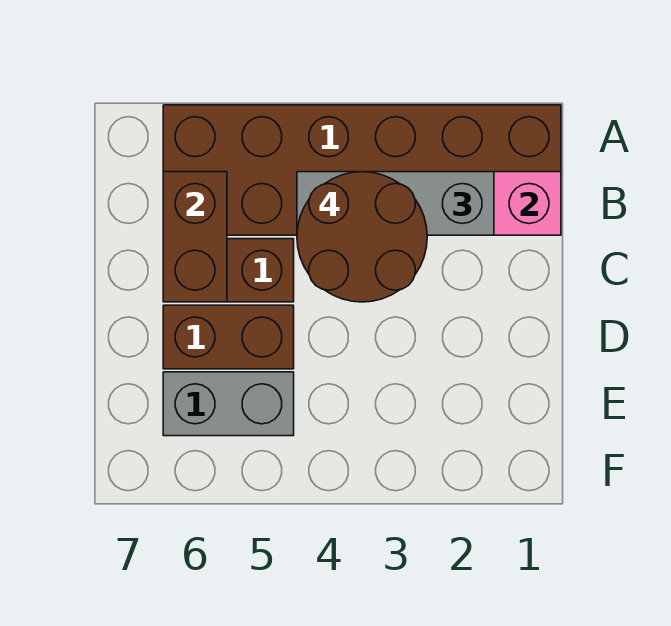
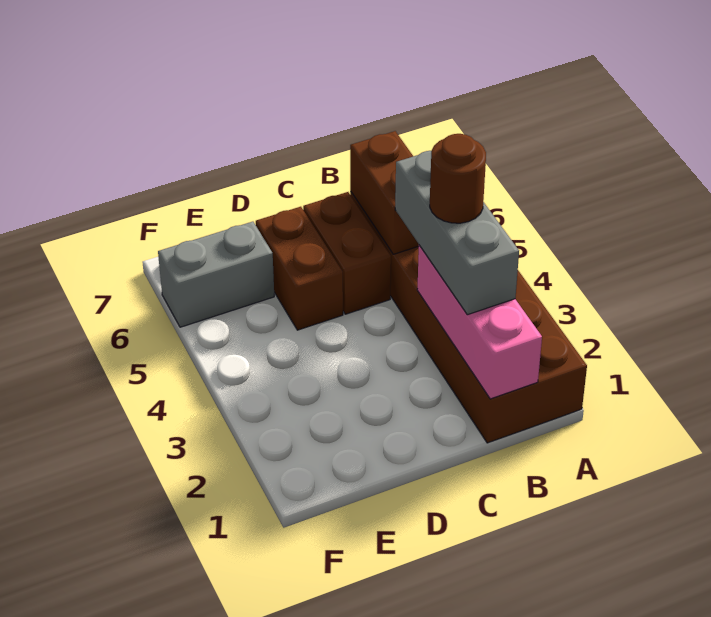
brown round brick B3:C4 level 4 -> brown round brick B3 level 4
brown brick B6:C6 level 2 -> brown brick B5:B6 level 2
grey brick E5:E6 level 1 -> grey brick E6:F6 level 1

